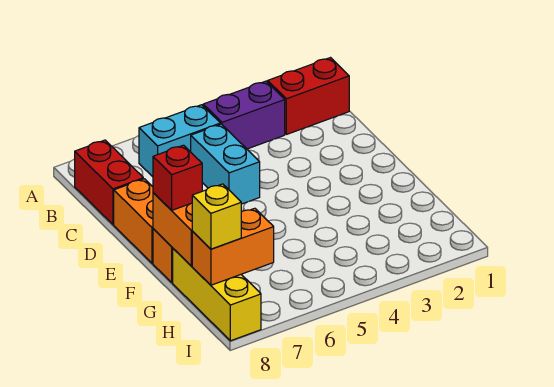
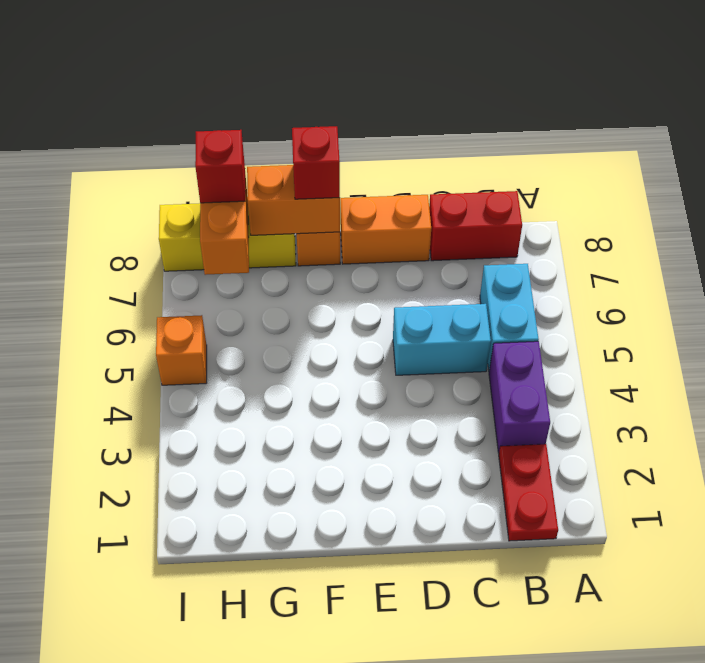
red brick B1:B2 level 1 -> red plate B1:B2 level 1
yellow brick H8 level 3 -> red brick H8 level 3
none -> orange brick I5 level 1

